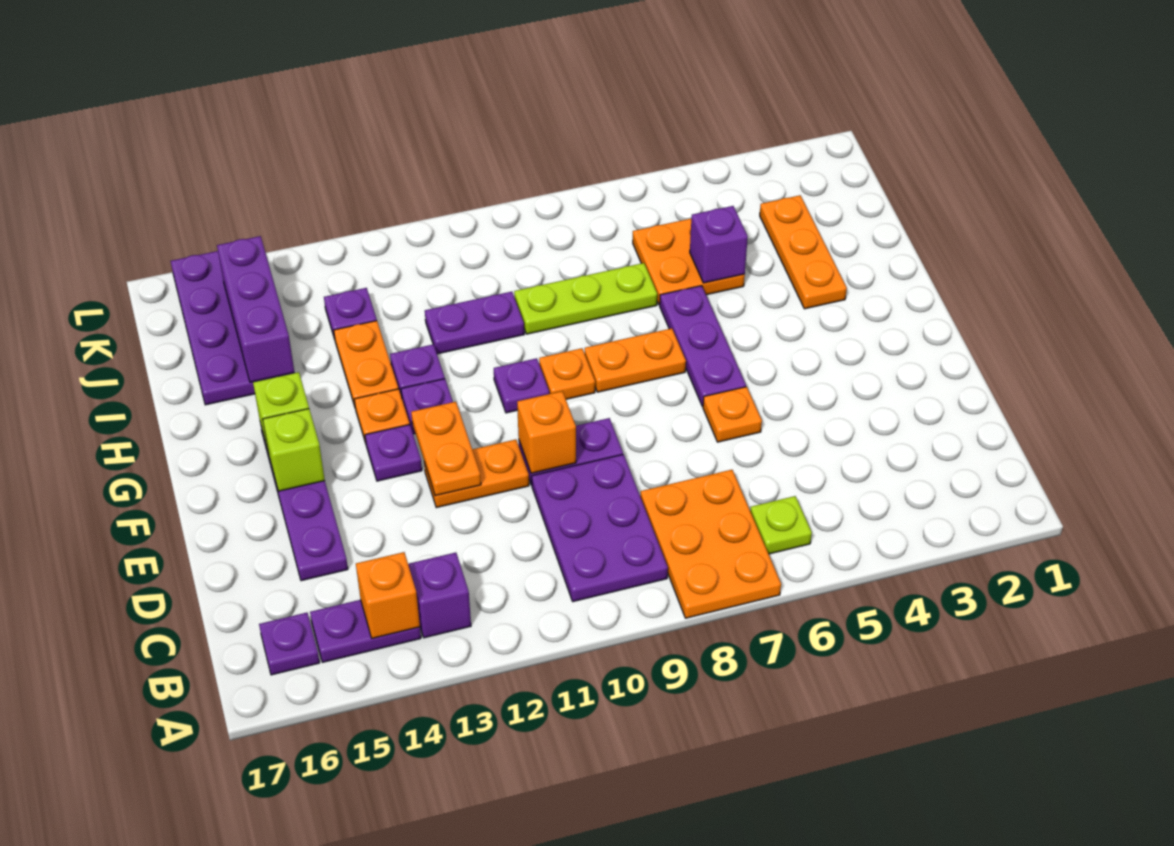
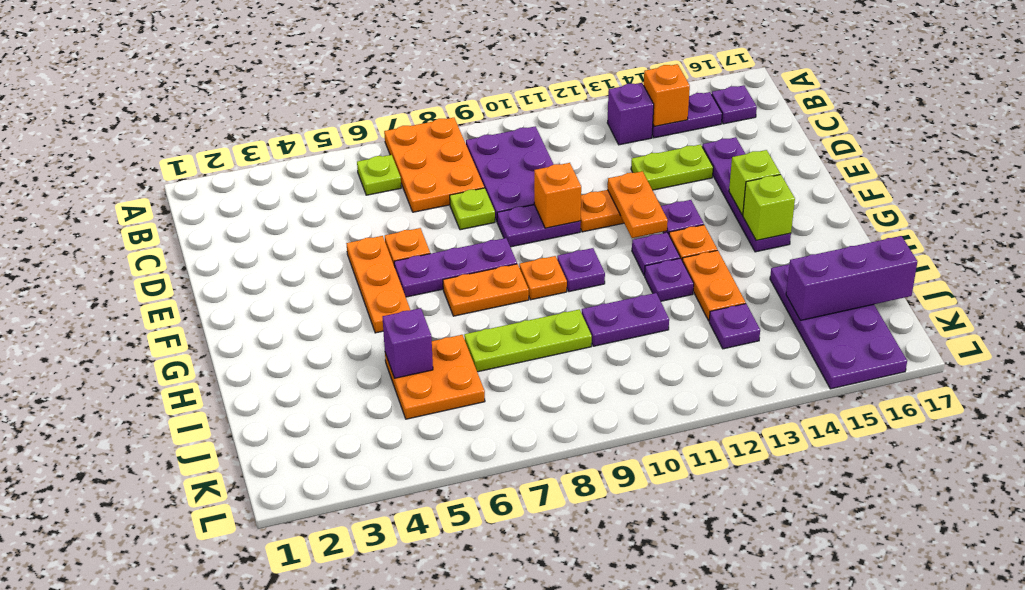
none -> lime plate D8 level 1
none -> lime plate D13:D14 level 1
purple plate F6:H6 level 1 -> purple plate F6:F8 level 1
orange plate H3:J3 level 1 -> orange plate E5:G5 level 1
purple brick I15:K15 level 2 -> purple brick J15:J17 level 2

